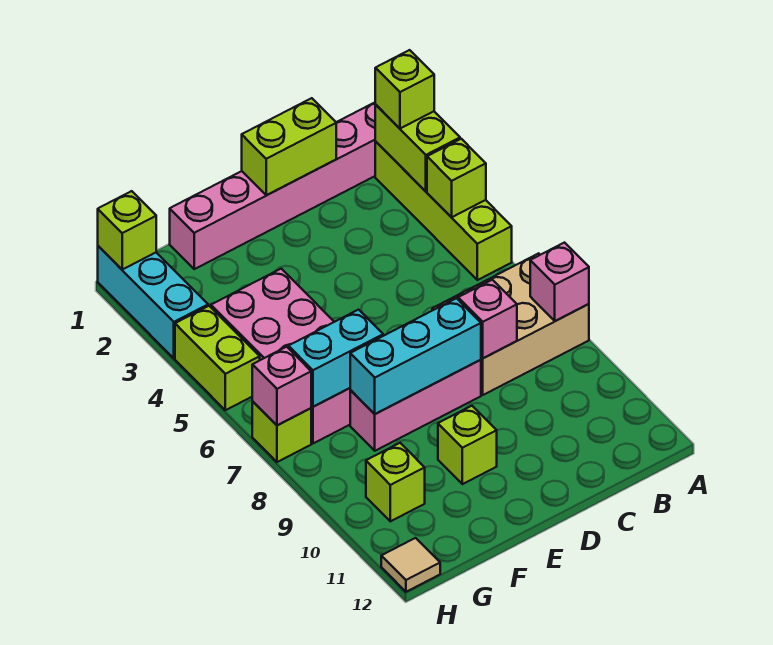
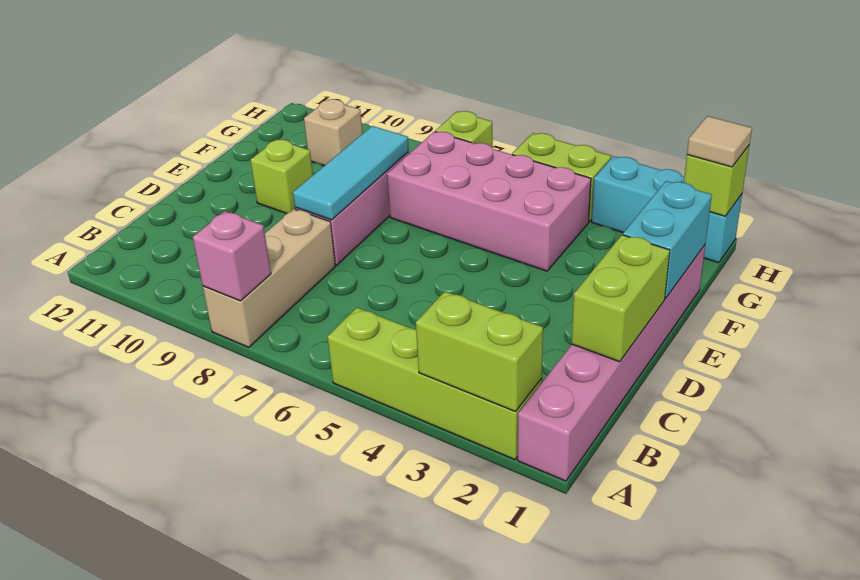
lime brick A2 level 3 -> none
lime brick A4 level 2 -> none
tan brick A7:C8 level 1 -> tan brick A8:C8 level 1
pink brick C8 level 2 -> none
cyan brick D8:F8 level 2 -> cyan tile D8:F8 level 2
cyan brick F7:G7 level 2 -> cyan brick E1:F1 level 2
lime brick G10 level 1 -> tan brick G10 level 1
pink brick H7 level 2 -> none
tan tile H12 level 1 -> tan tile H1 level 3

